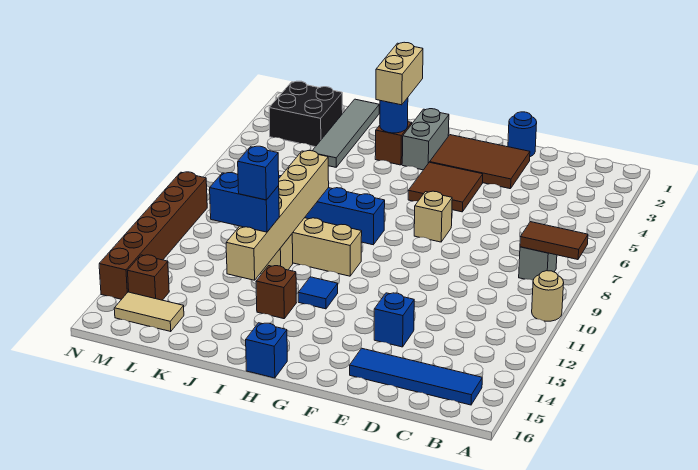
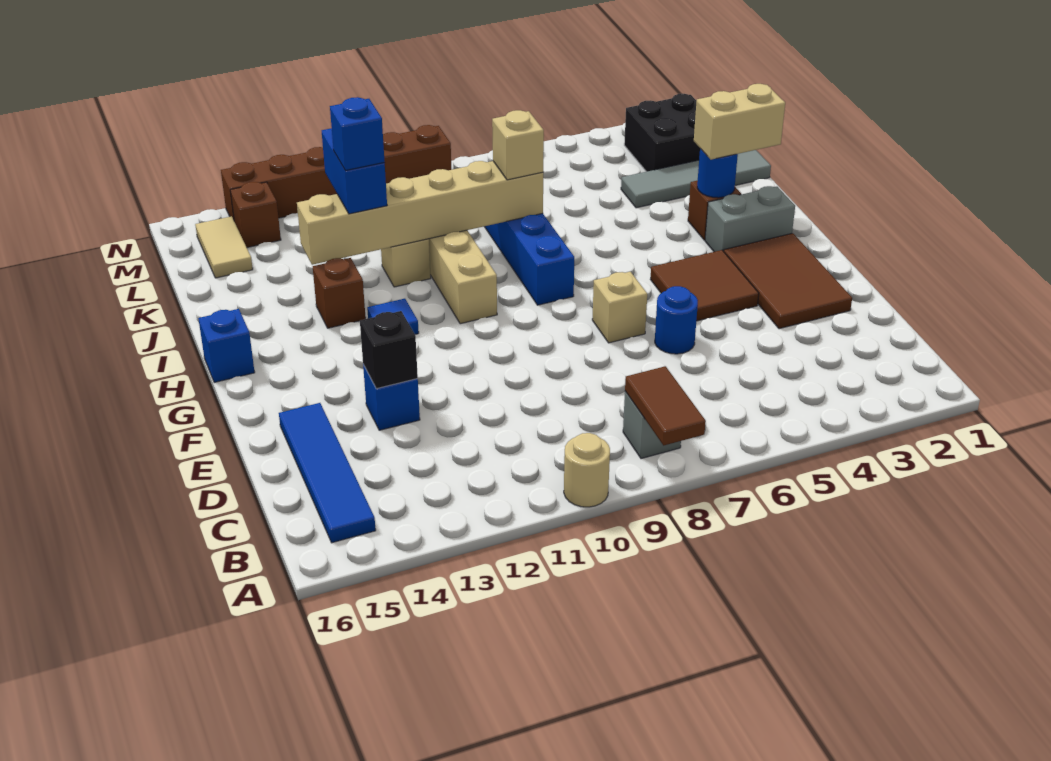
blue round brick E1 level 1 -> blue round brick E6 level 1
none -> black brick E13 level 2
none -> tan brick J8 level 3

